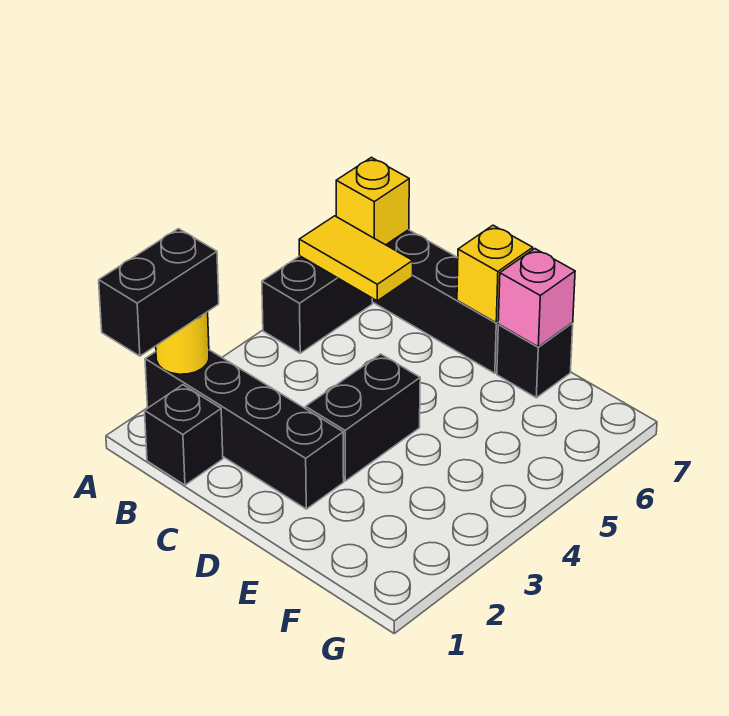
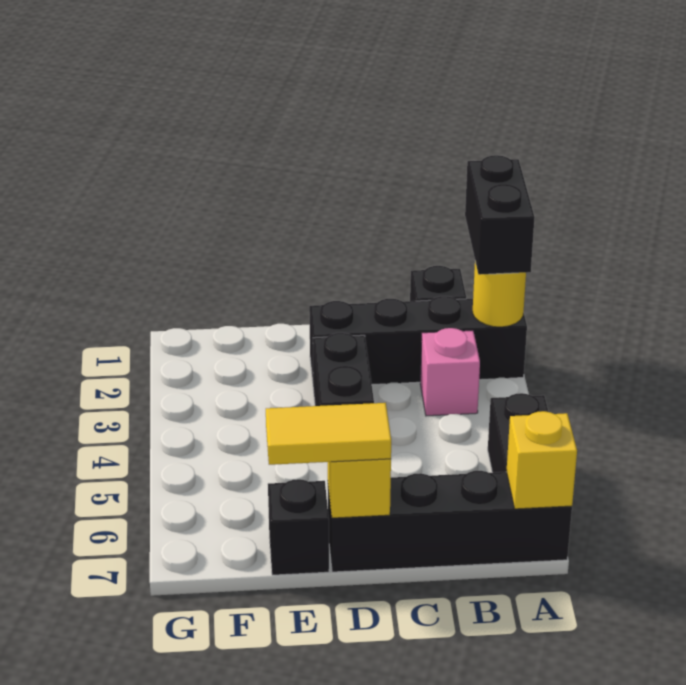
yellow tile A6:B6 level 2 -> yellow tile D7:E7 level 3
pink brick E7 level 2 -> pink brick B3 level 1

